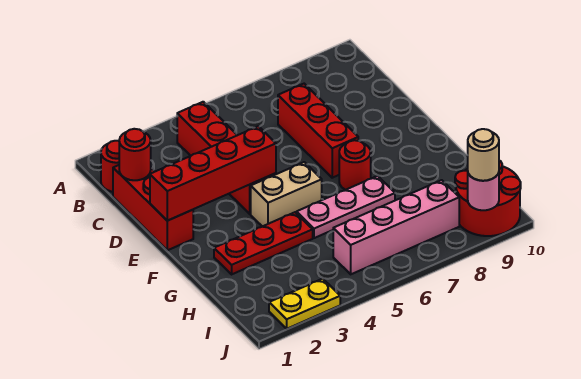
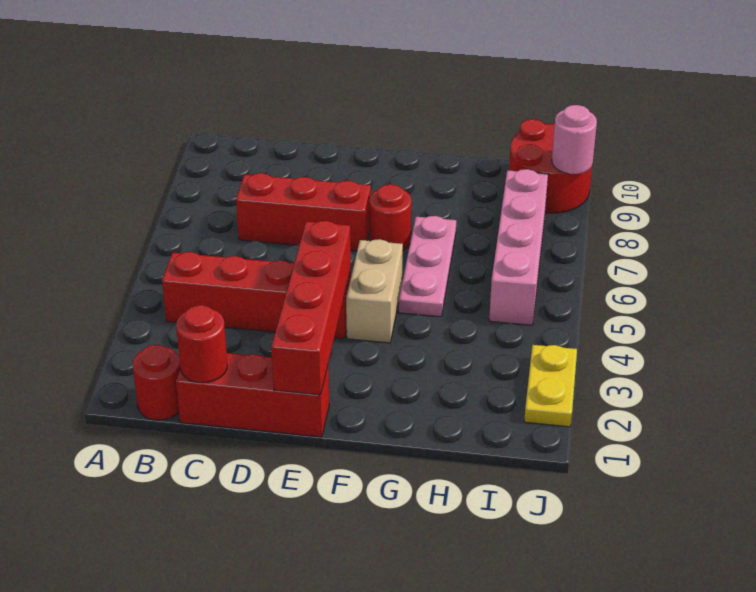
red plate G2:G4 level 1 -> none
tan round brick J9 level 3 -> none

